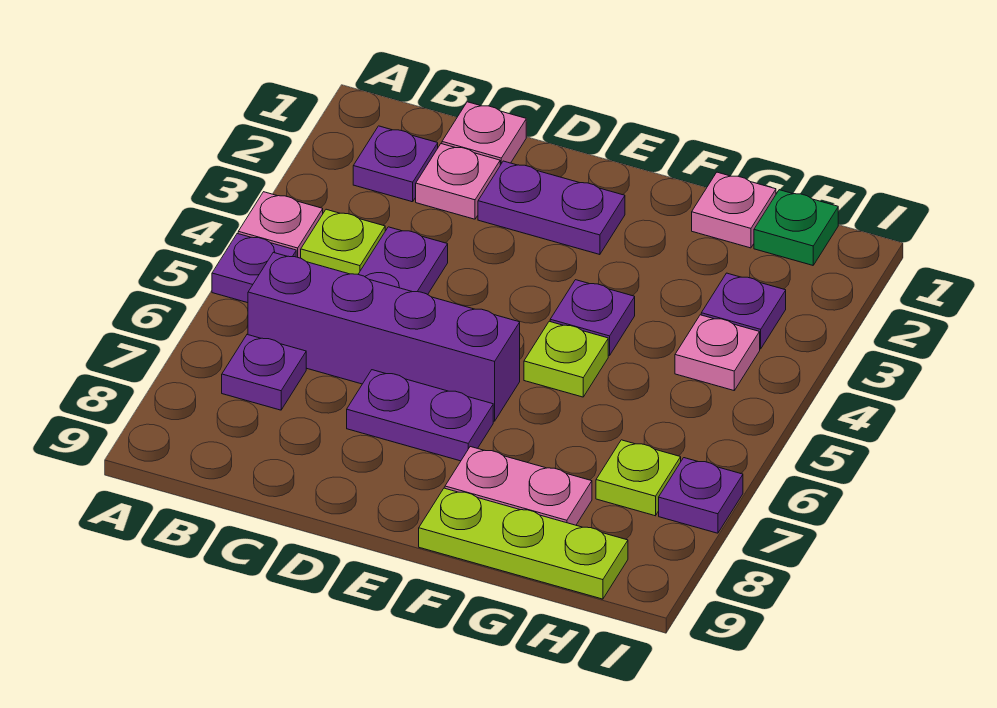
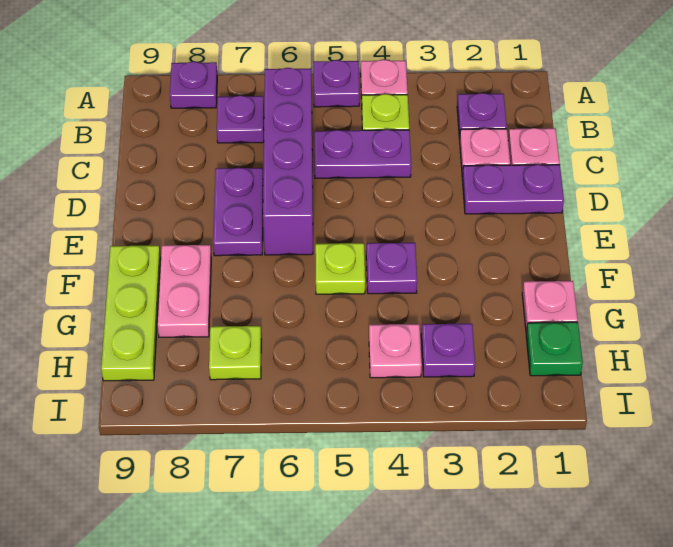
purple plate D2:E2 level 1 -> purple plate D1:D2 level 1
purple plate I7 level 1 -> purple plate A8 level 1

